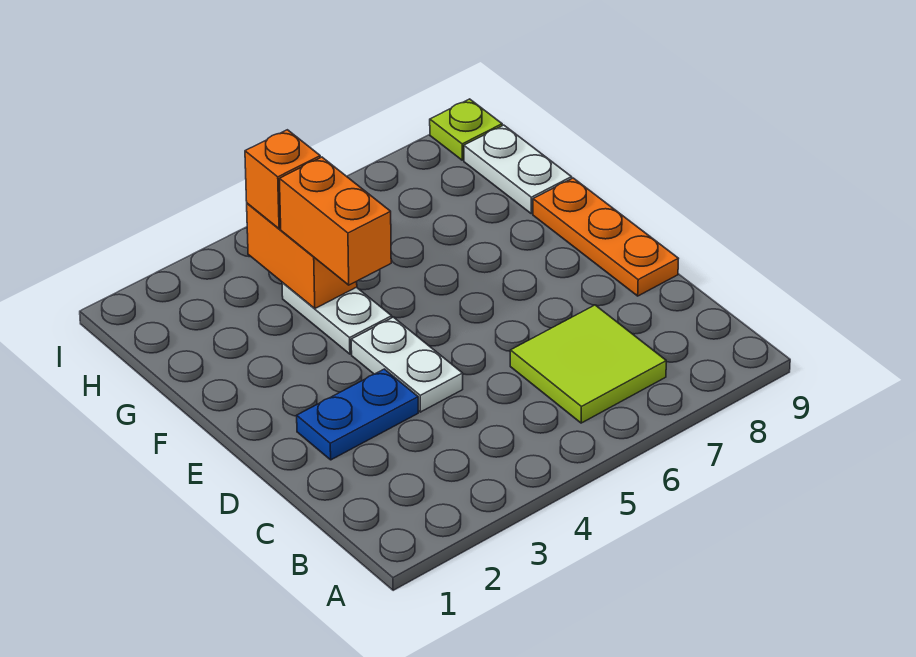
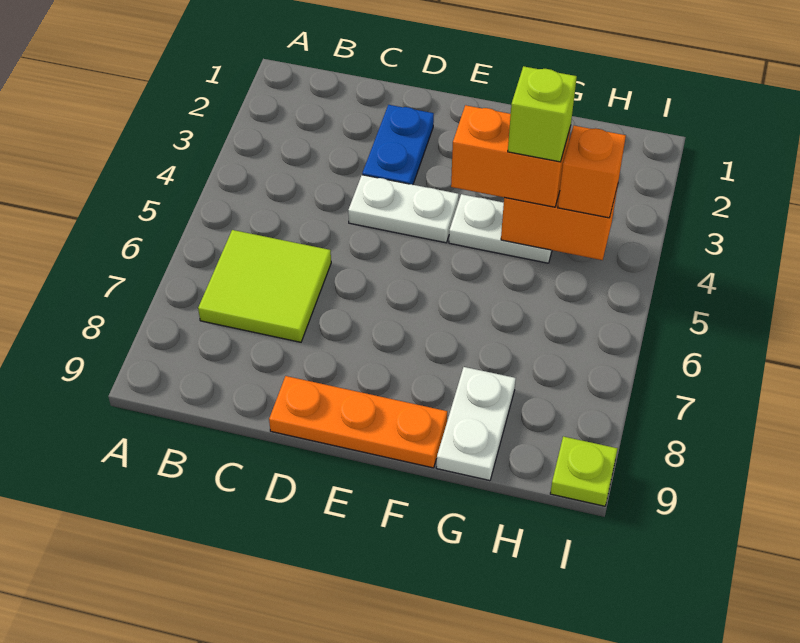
none -> lime brick G4 level 4
white plate G9:H9 level 1 -> white plate G8:G9 level 1

